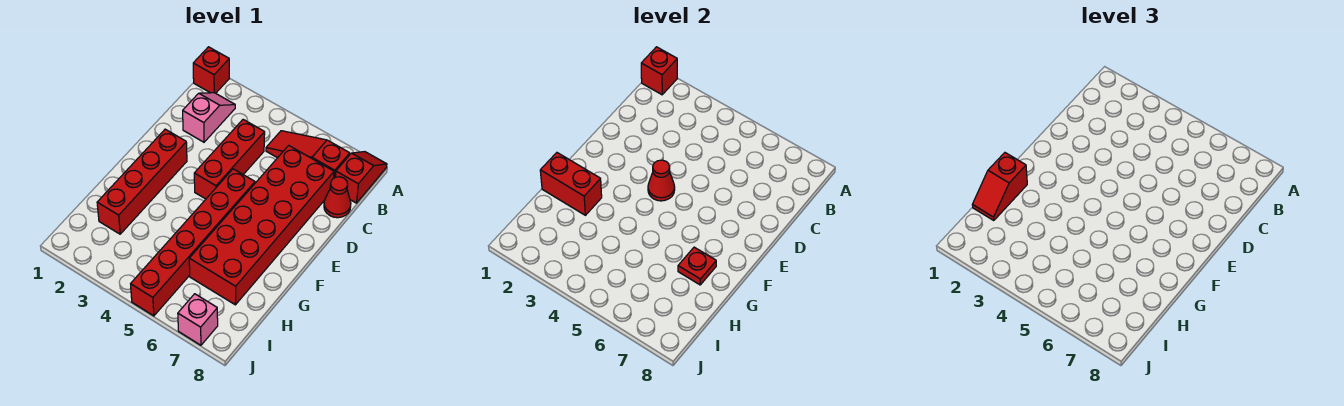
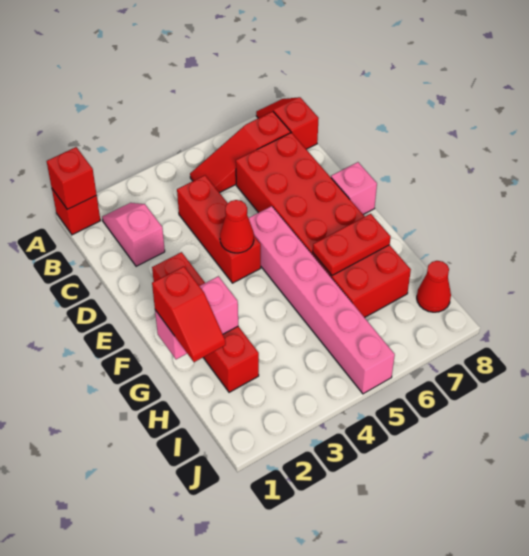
red cone C8 level 1 -> red cone I8 level 1
red brick E5:J5 level 1 -> pink brick E5:J5 level 1
red brick G1:G2 level 2 -> pink brick G1:G2 level 2
red plate G7 level 2 -> red plate G6:G7 level 2
pink brick J7 level 1 -> pink brick E8 level 1

